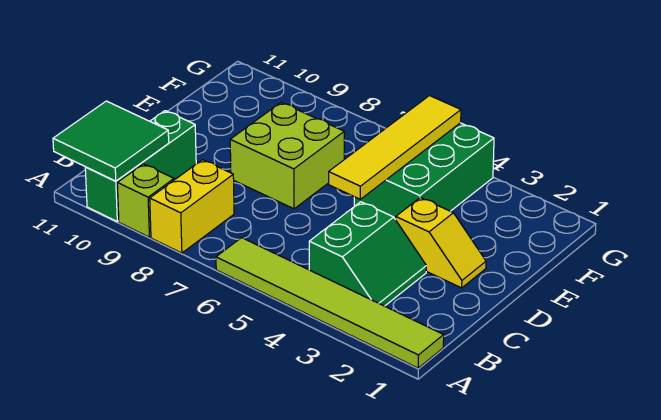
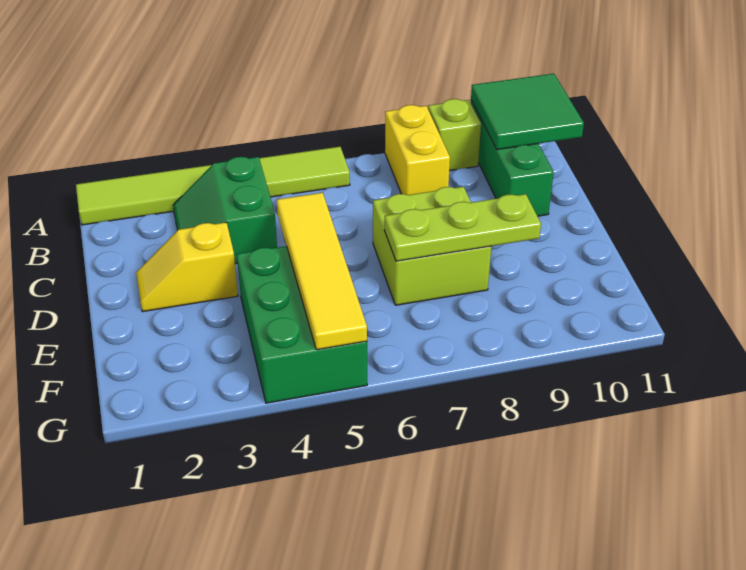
none -> lime plate E7:E9 level 2

